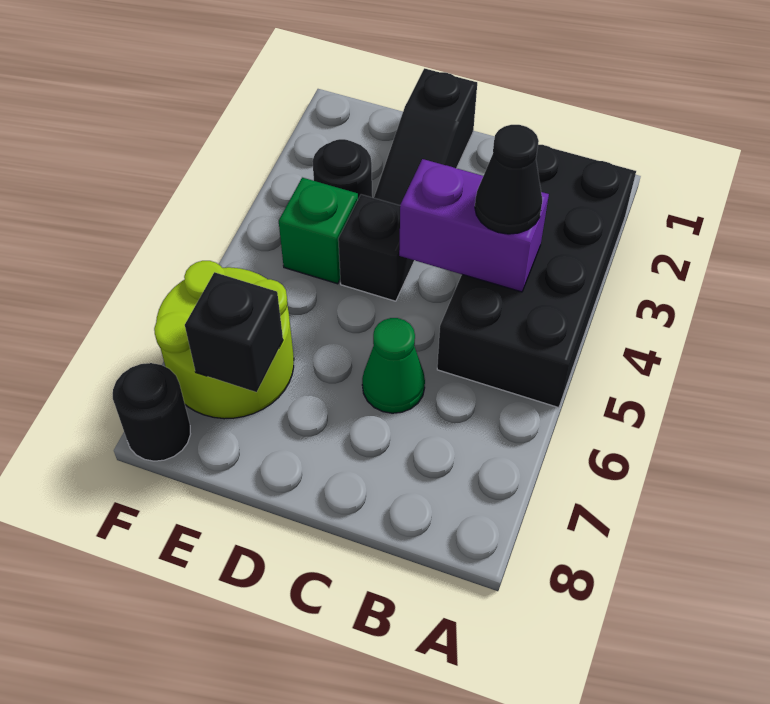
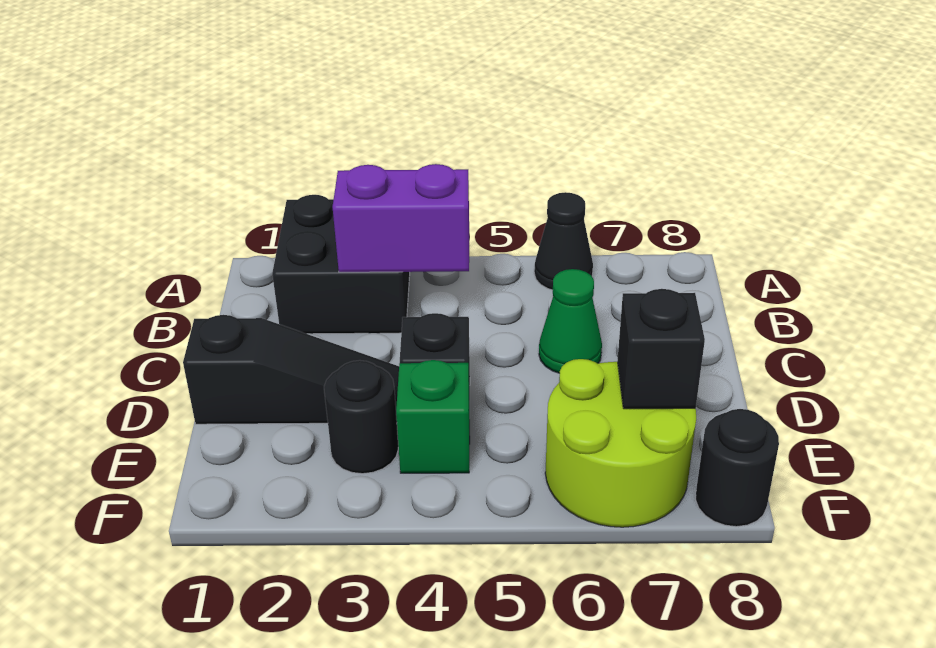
black brick A2:B5 level 1 -> black brick A2:B3 level 1
purple brick B4:C4 level 2 -> purple brick B3:B4 level 2
black cone B4 level 3 -> black cone A6 level 1

